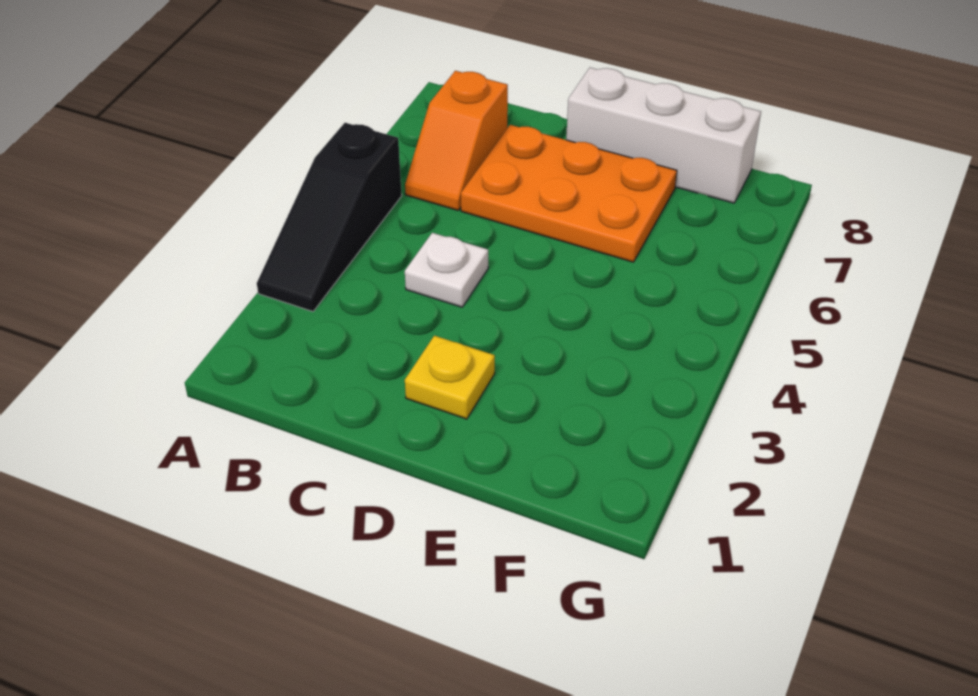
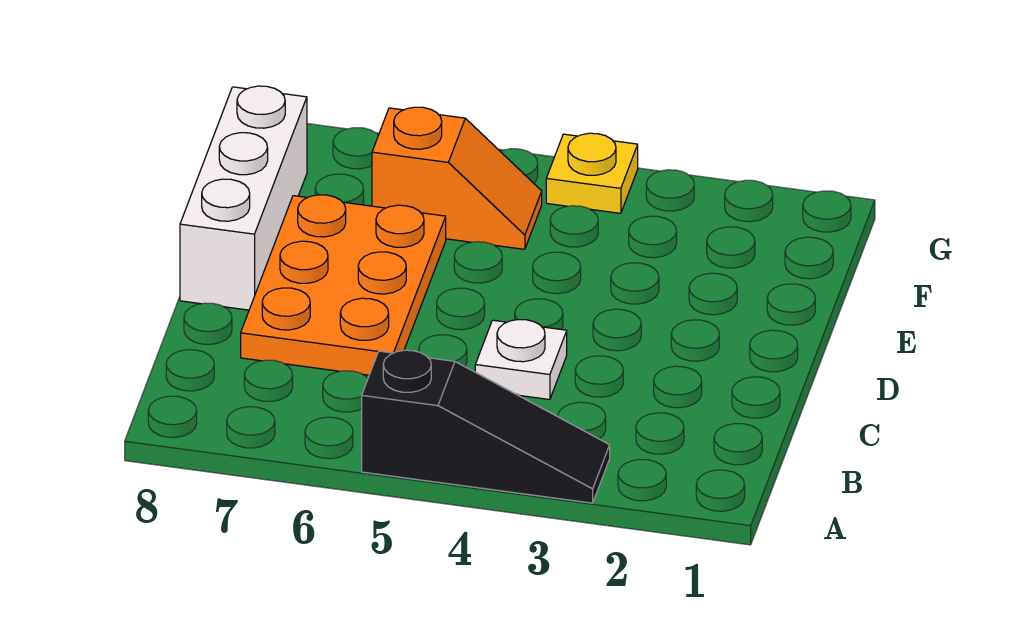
orange slope B6:B7 level 1 top 7 -> orange slope F5:F6 level 1 top 6
yellow plate D2 level 1 -> yellow plate G4 level 1

